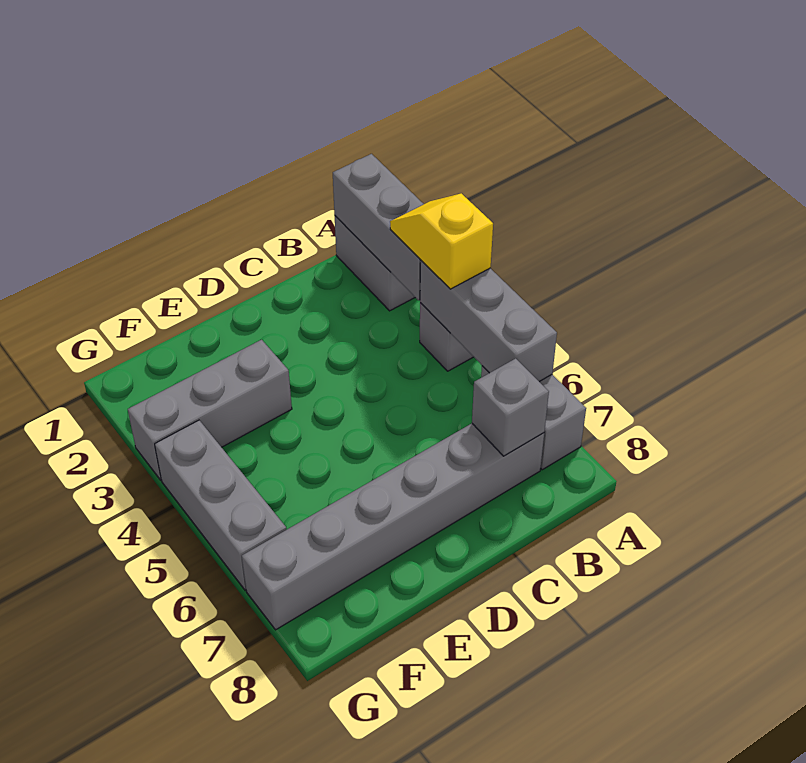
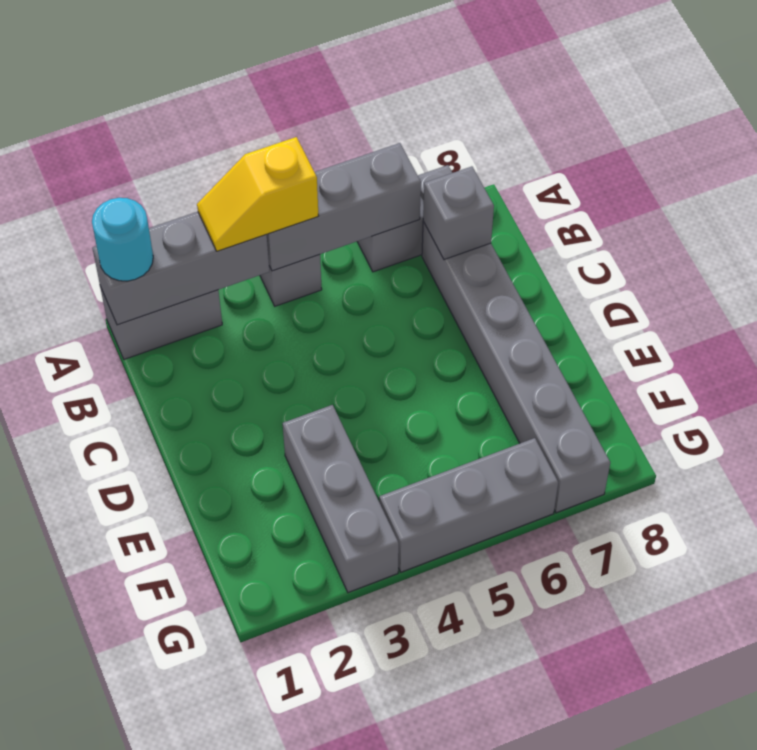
none -> cyan round brick A1 level 3

